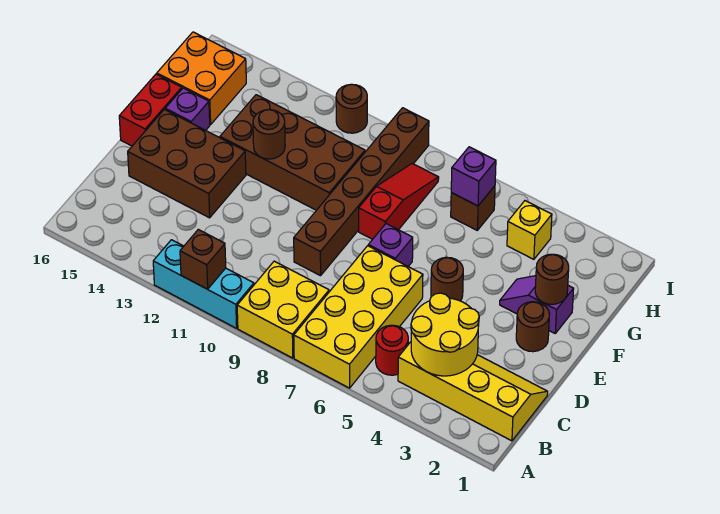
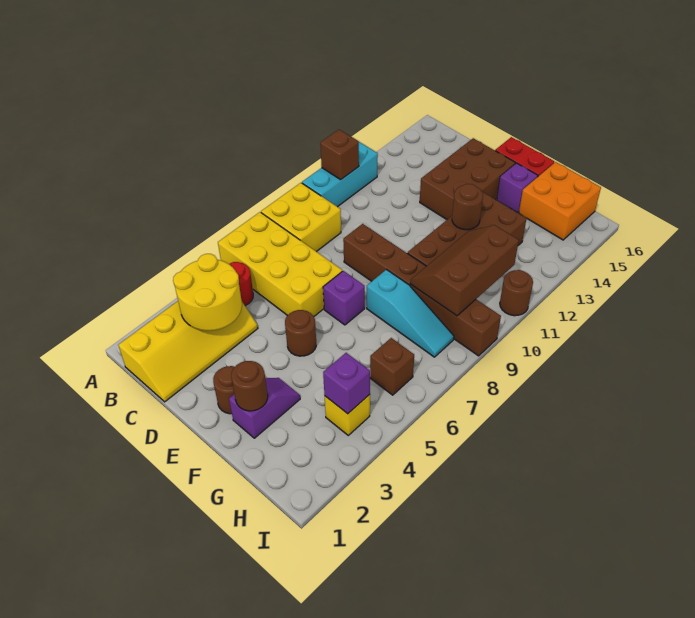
red slope F8:H8 level 1 top F -> cyan slope F8:H8 level 1 top F
none -> brown slope G9:H11 level 2 top H
purple brick H6 level 2 -> purple brick H4 level 2

